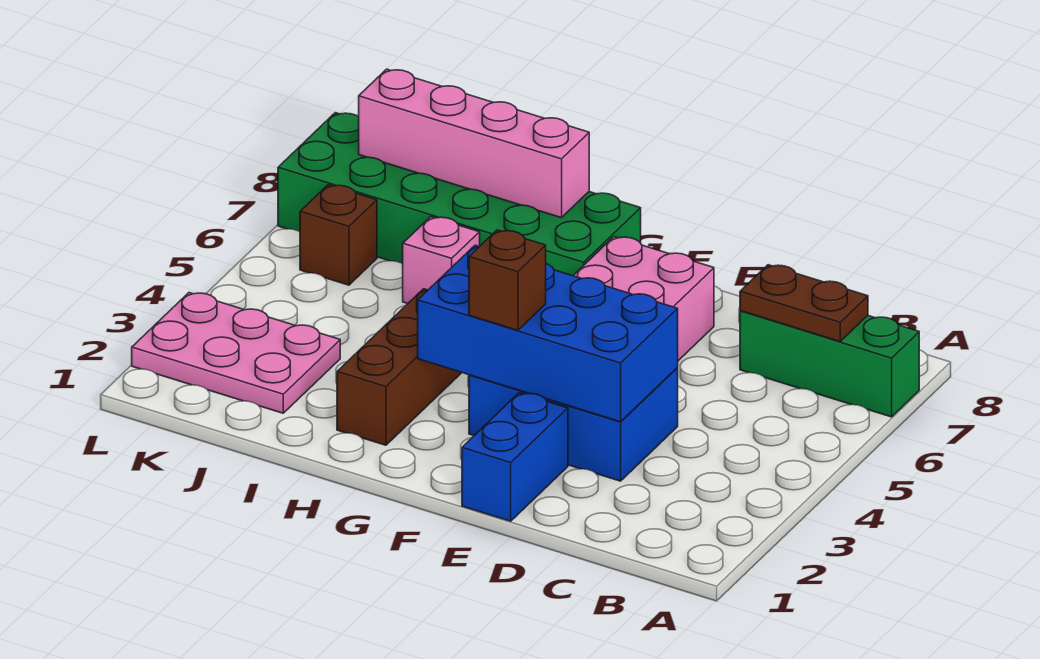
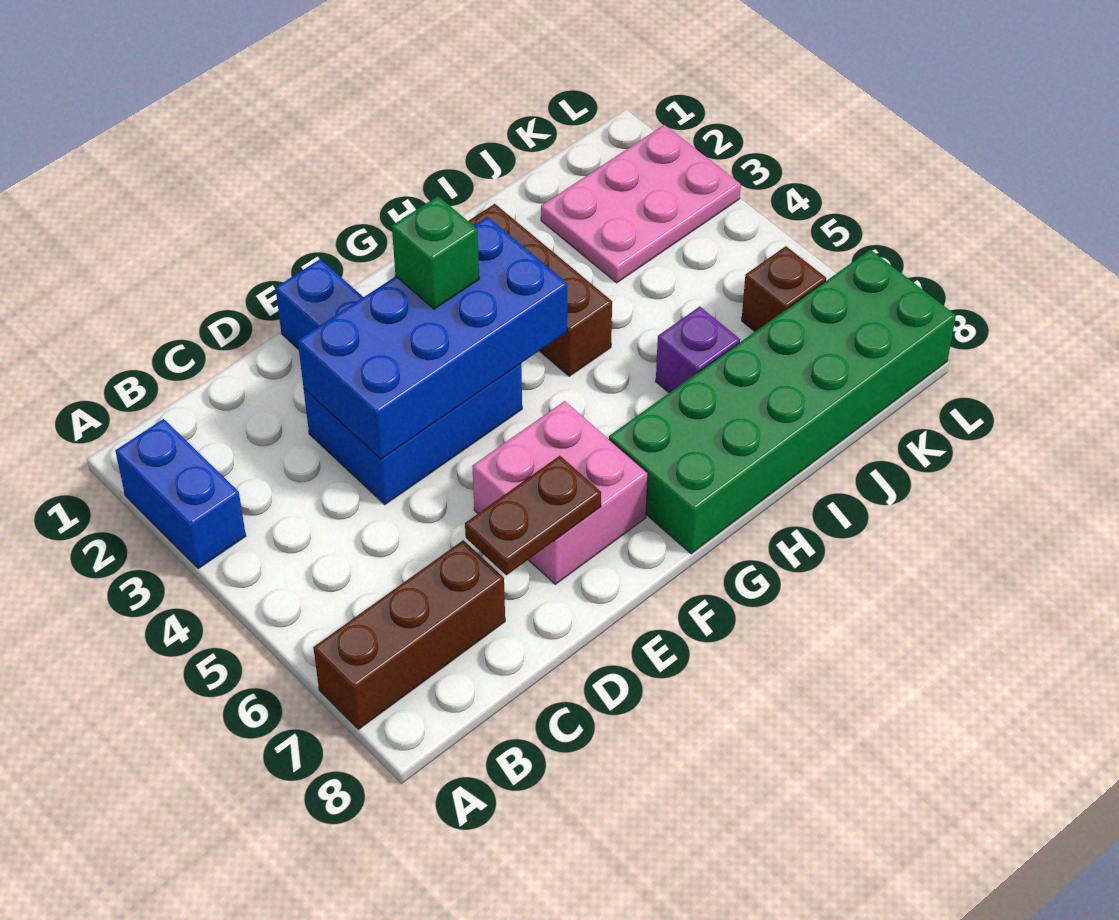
none -> blue brick A2:A3 level 1
green brick A7:C7 level 1 -> brown brick A7:C7 level 1
brown plate B7:C7 level 2 -> brown plate D7:E7 level 2
brown brick F3 level 3 -> green brick F3 level 3
pink brick H8:K8 level 2 -> none
pink brick I6 level 1 -> purple brick I6 level 1

